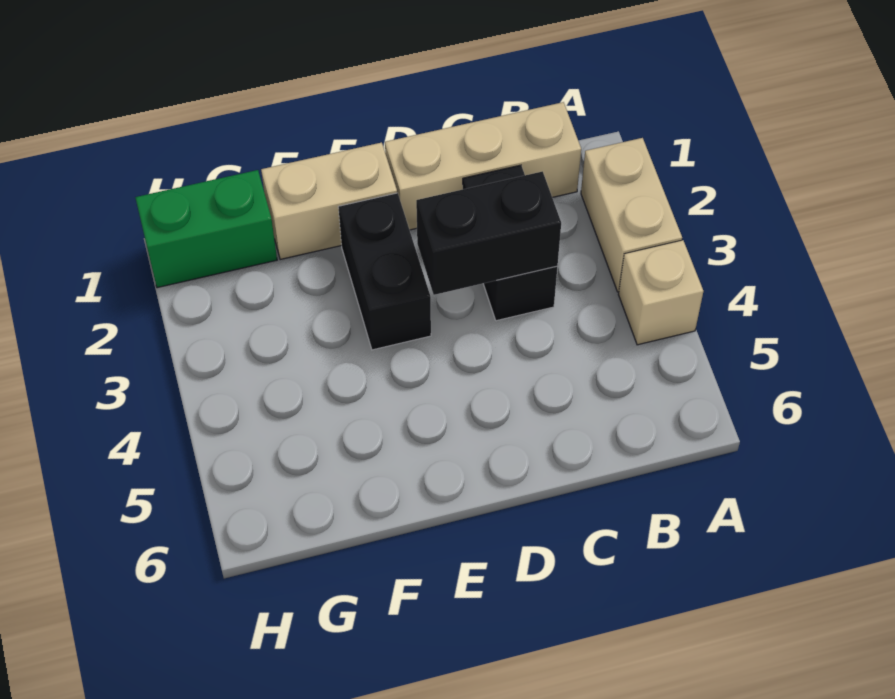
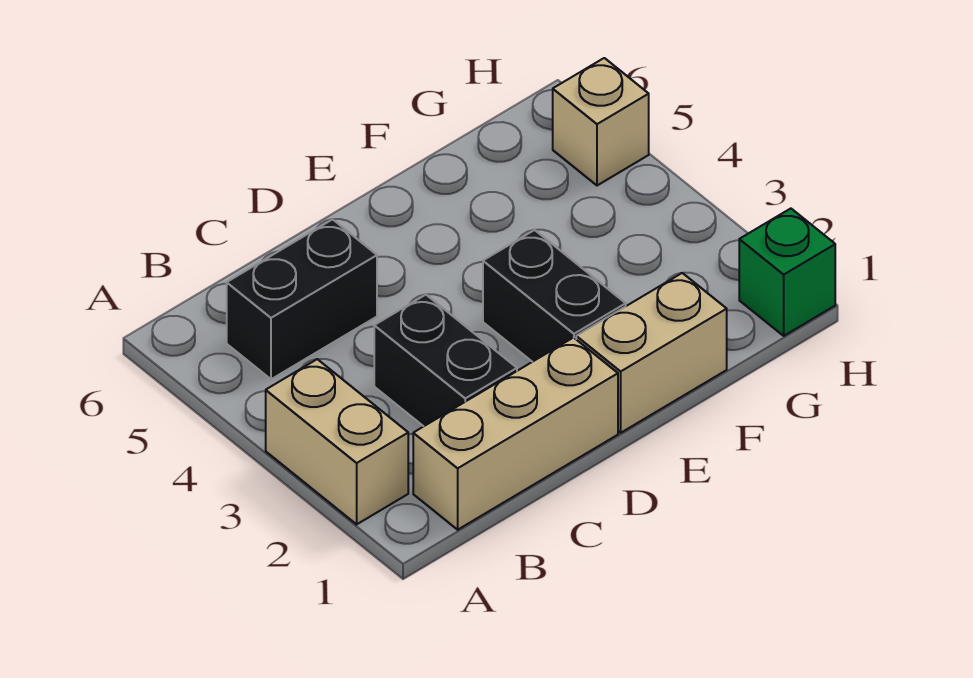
tan brick A4 level 1 -> tan brick H5 level 1
black brick C3:D3 level 2 -> black brick B5:C5 level 1
green brick G1:H1 level 1 -> green brick H1 level 1

